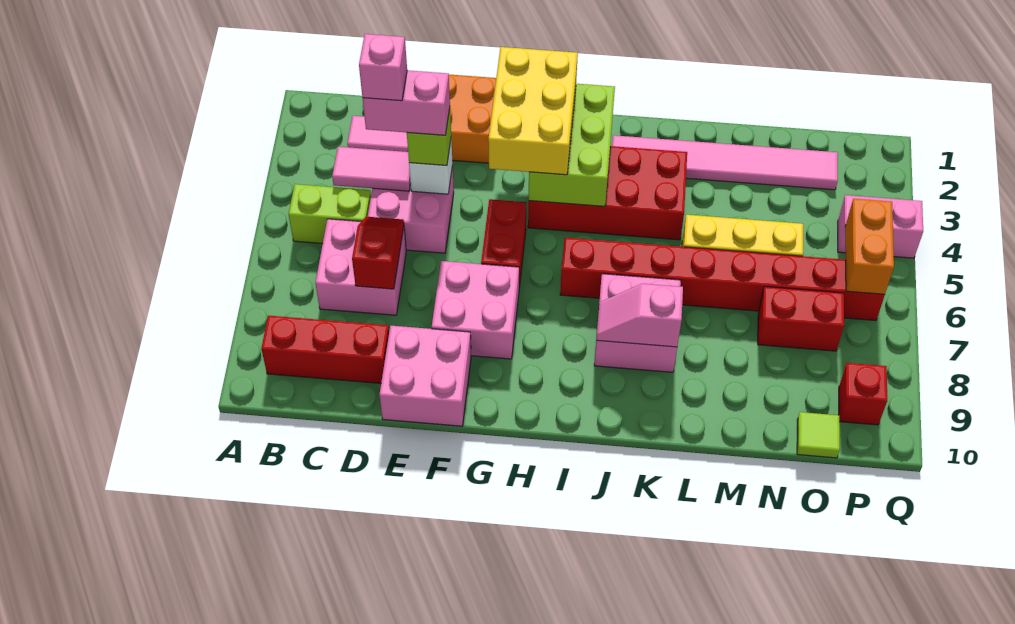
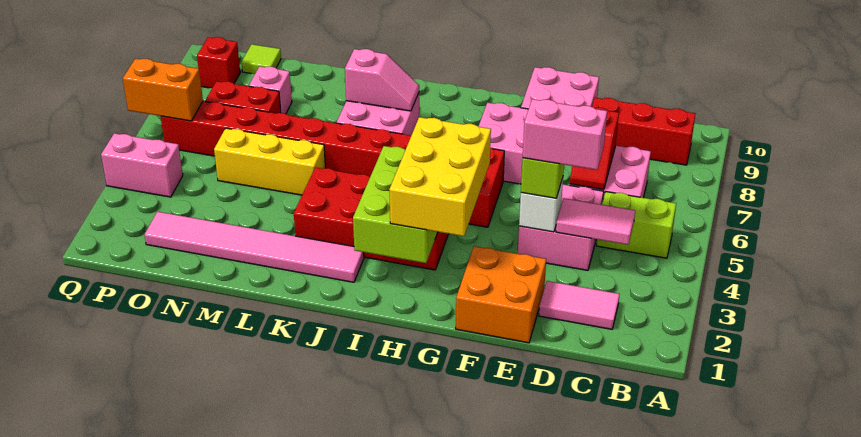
pink brick D4 level 5 -> pink brick N8 level 1
orange brick P5:P6 level 2 -> orange brick P6:Q6 level 2

